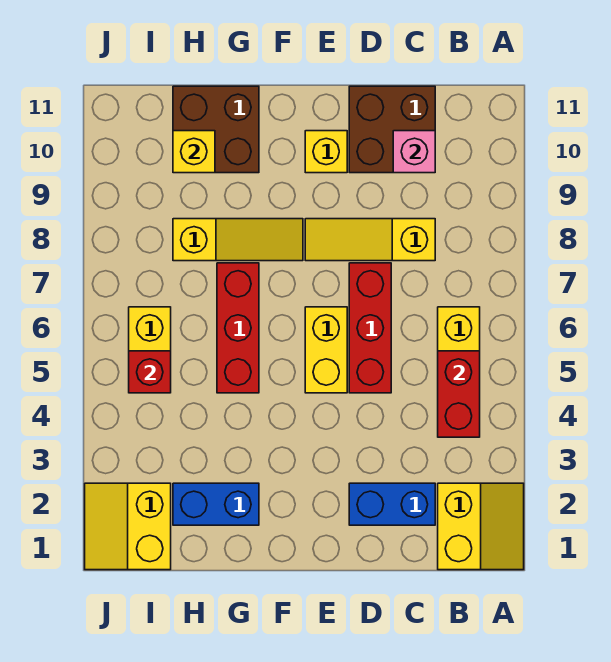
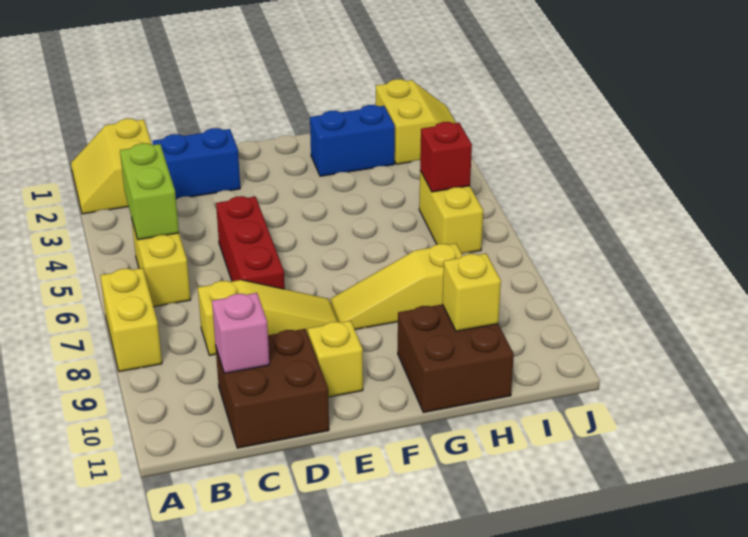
red brick B4:B5 level 2 -> lime brick B4:B5 level 2
yellow brick E5:E6 level 1 -> yellow brick A7:A8 level 1
red brick G5:G7 level 1 -> none

